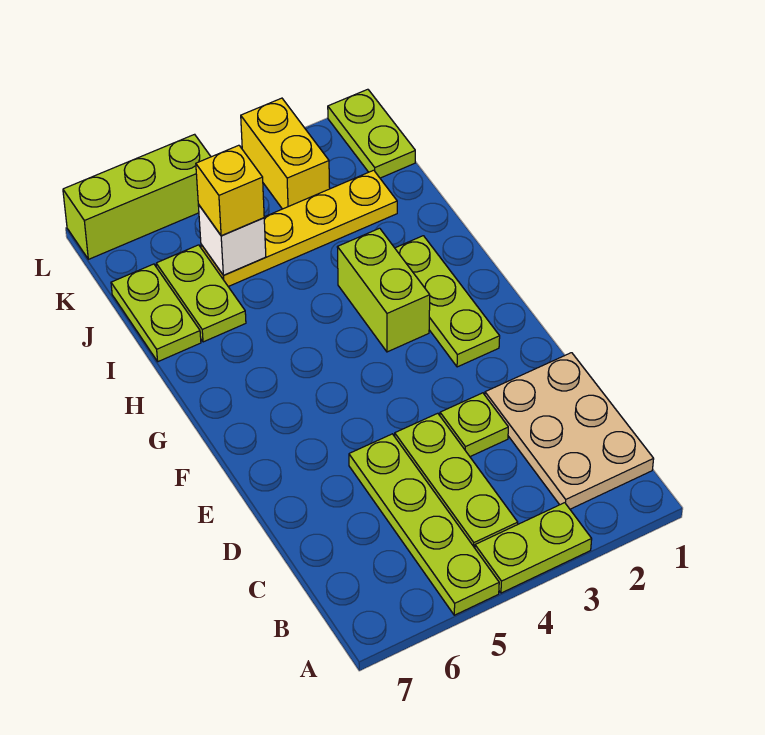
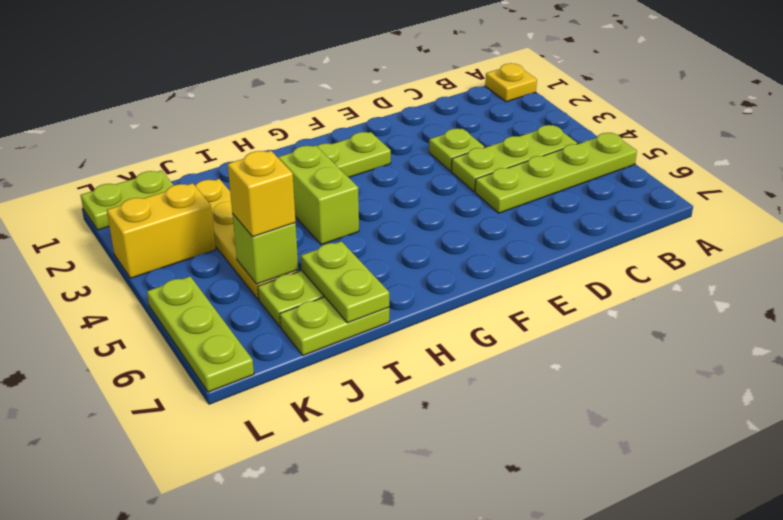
none -> yellow plate A1 level 1
lime plate A3:A4 level 1 -> lime plate I6:I7 level 2
tan plate B1:D2 level 1 -> none
lime brick G3:H3 level 1 -> lime brick H3:H4 level 1
white brick J5 level 2 -> lime brick J5 level 2
lime brick L5:L7 level 1 -> lime plate L5:L7 level 1

